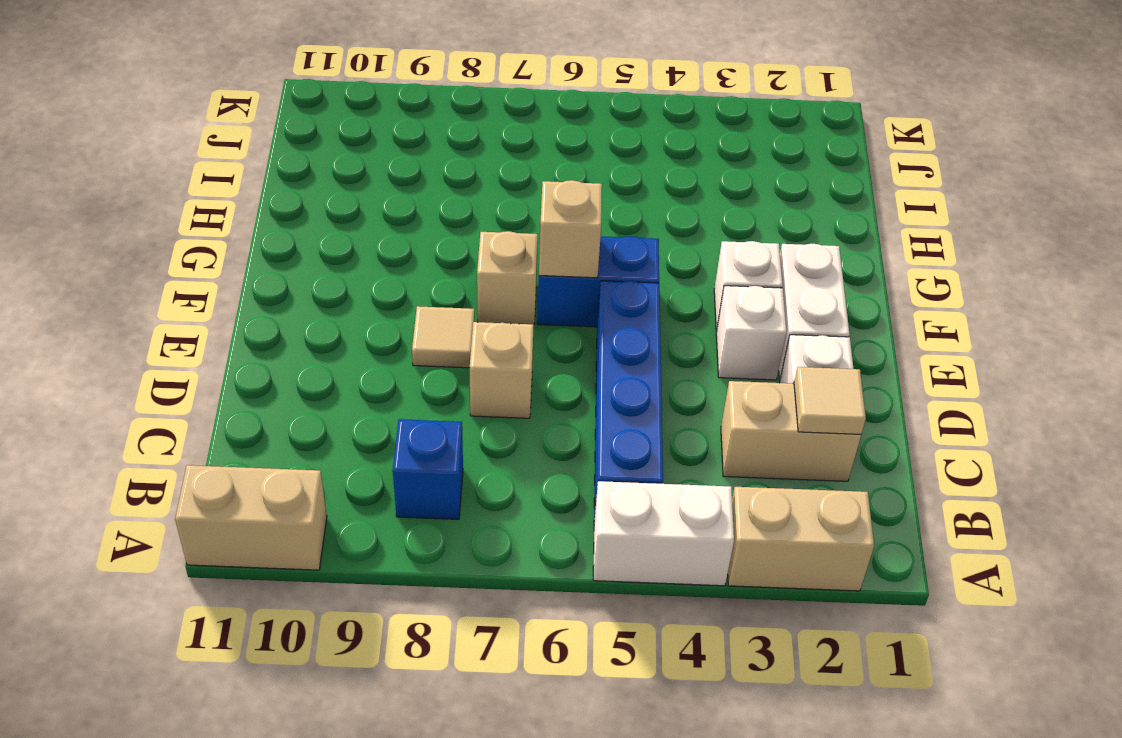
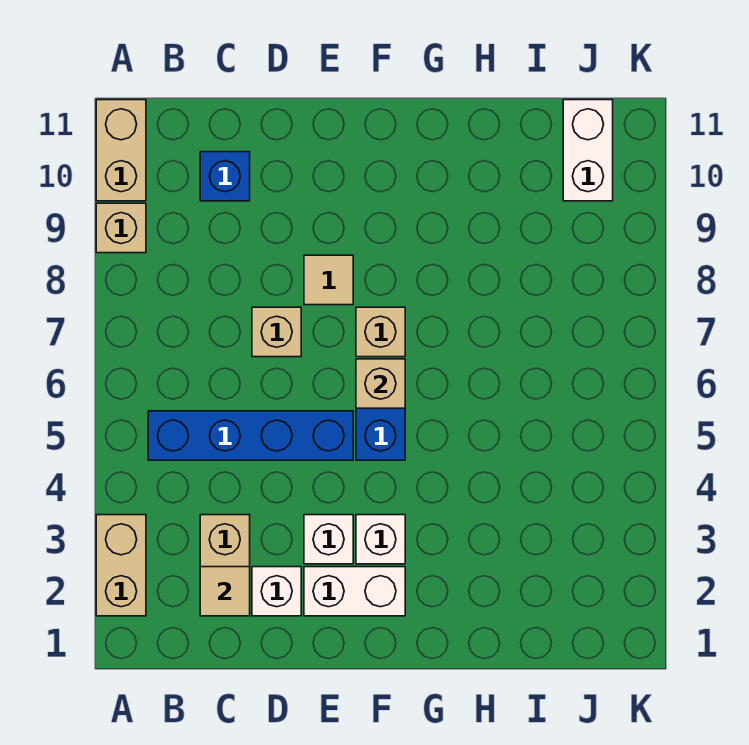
white brick A4:A5 level 1 -> white brick J10:J11 level 1
none -> tan brick A9 level 1
blue brick B8 level 1 -> blue brick C10 level 1

